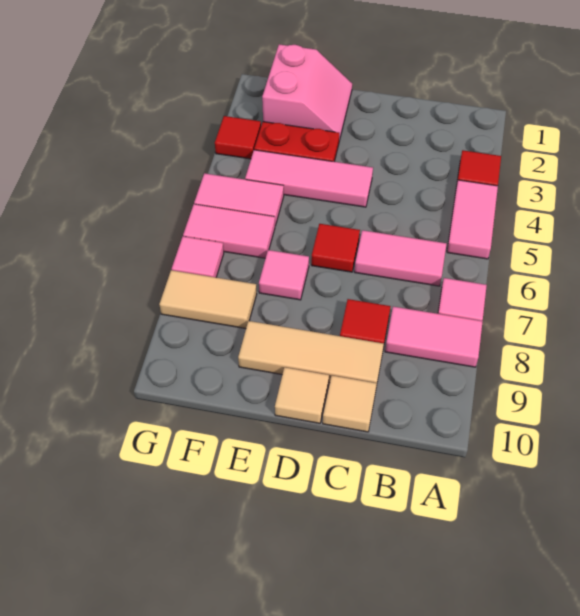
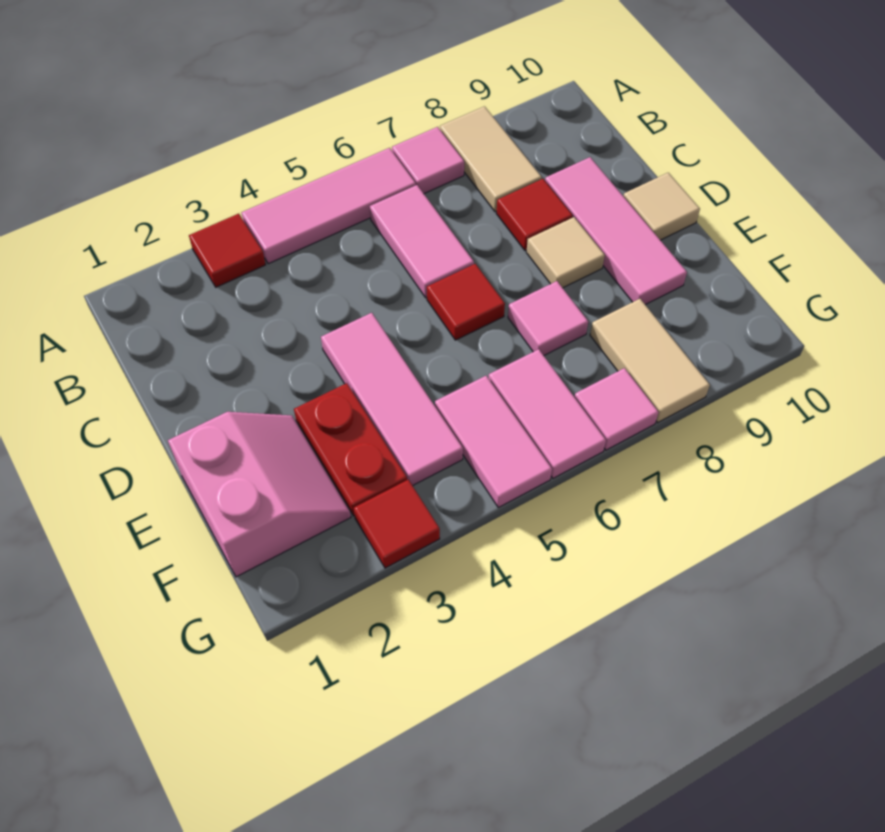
pink tile A4:A5 level 1 -> pink tile A4:A6 level 1
pink tile A8:B8 level 1 -> tan tile A8:B8 level 1
tan tile C9:E9 level 1 -> pink tile C9:E9 level 1
tan tile C10 level 1 -> tan tile D8 level 1
pink slope E1:F2 level 1 top F -> pink slope E1:F2 level 1 top 1

